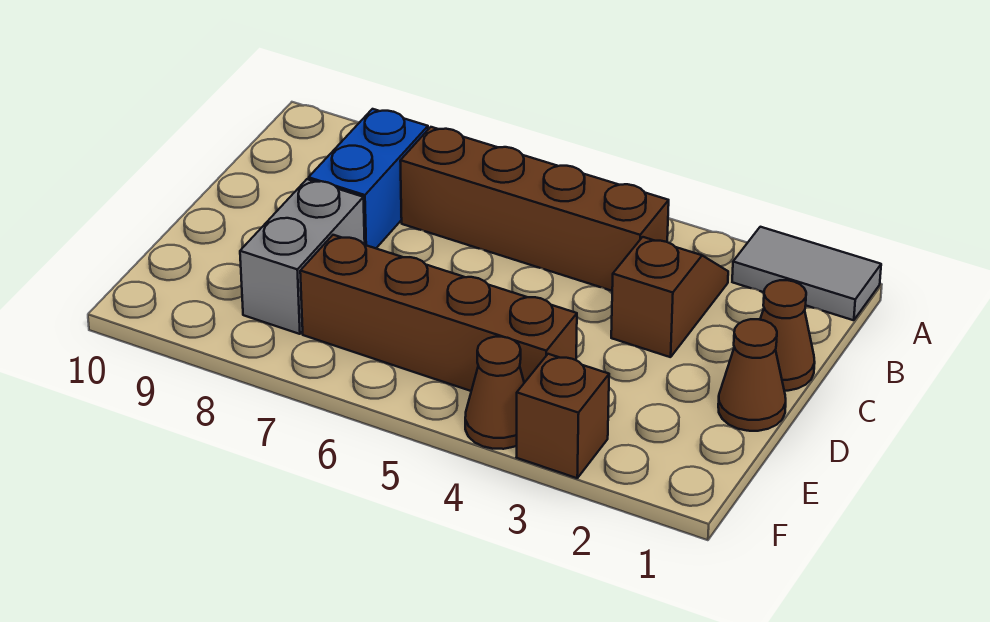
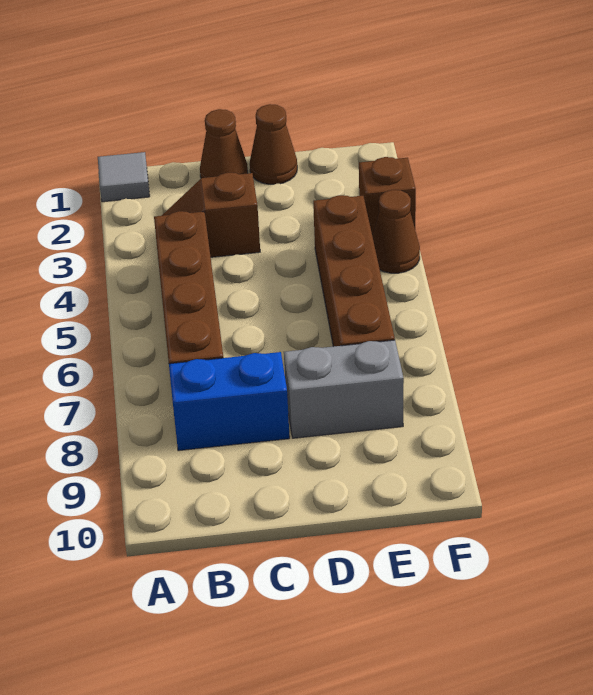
grey tile A1:A2 level 1 -> grey tile A1 level 1

